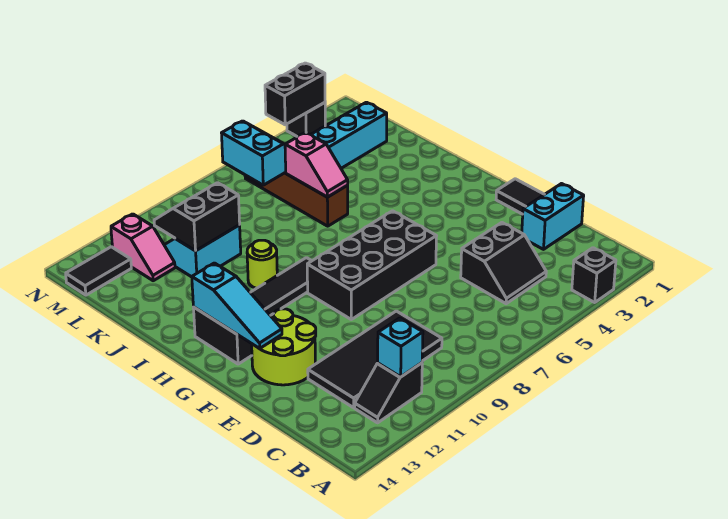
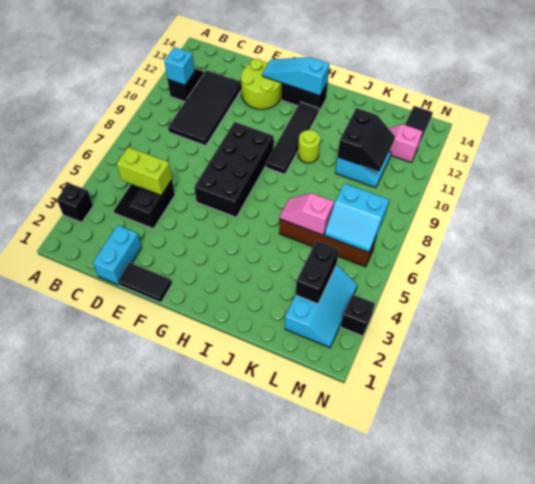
none -> lime brick C5:D5 level 2
black brick N3:N4 level 2 -> black brick L3:L4 level 2

